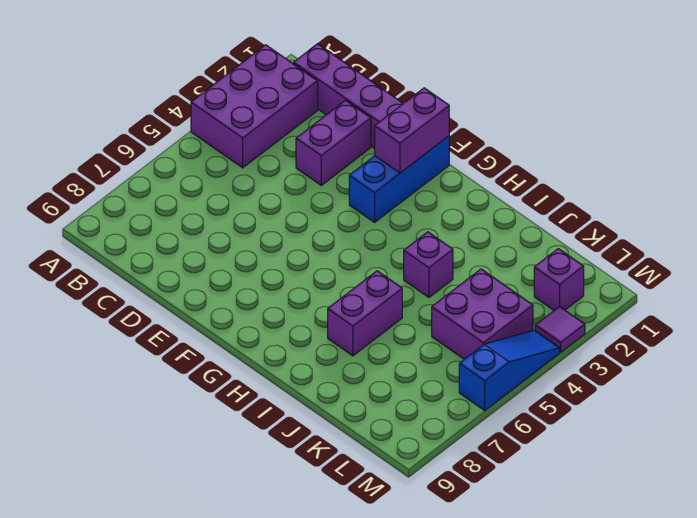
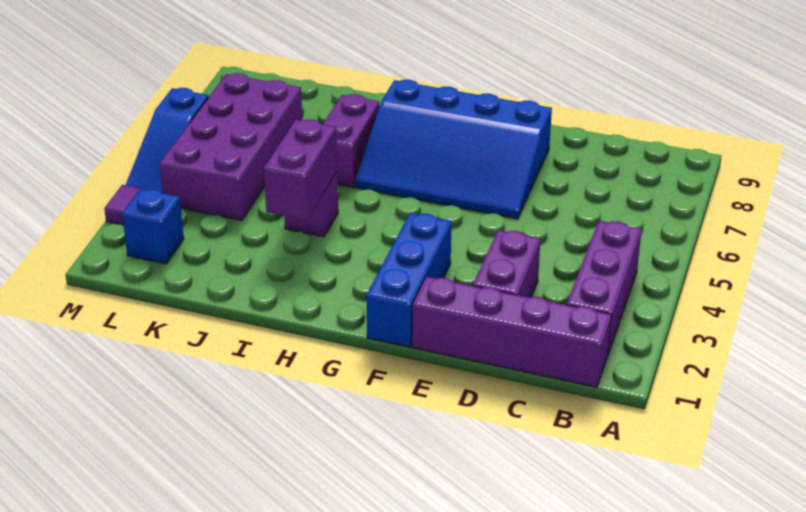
purple brick A2:B4 level 1 -> purple brick B2:B4 level 1
none -> blue slope E6:H8 level 1 top 8
purple brick F1:F2 level 2 -> purple brick I3:I4 level 2
purple brick K4:L5 level 1 -> purple brick K4:L7 level 1
purple brick L2 level 1 -> blue brick L2 level 1

